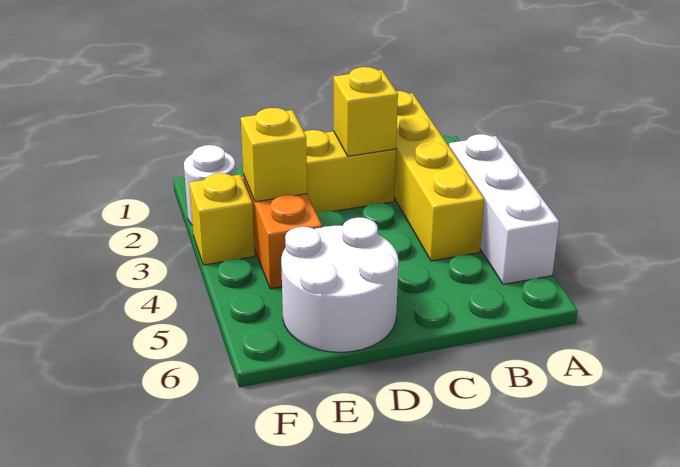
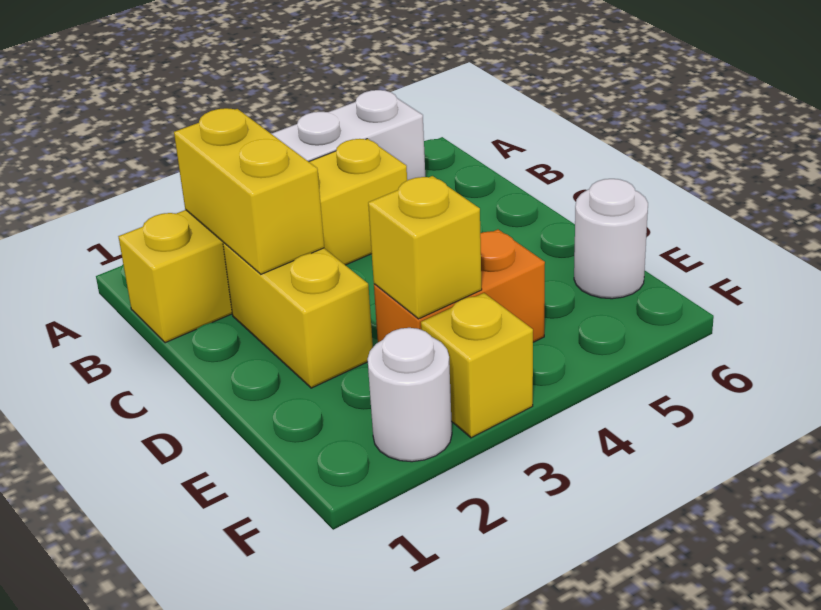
yellow brick C2 level 2 -> yellow brick B2:C2 level 2
white round brick D5:E6 level 1 -> white round brick E6 level 1

